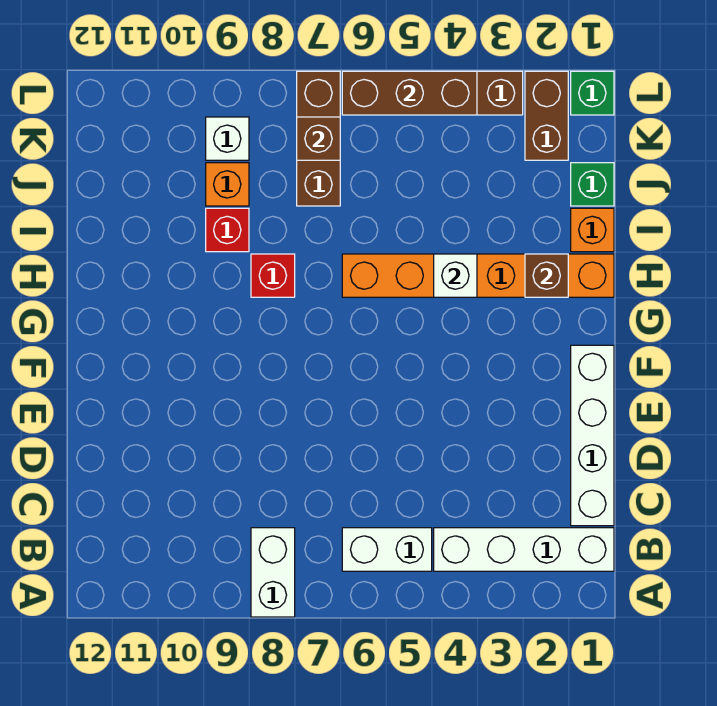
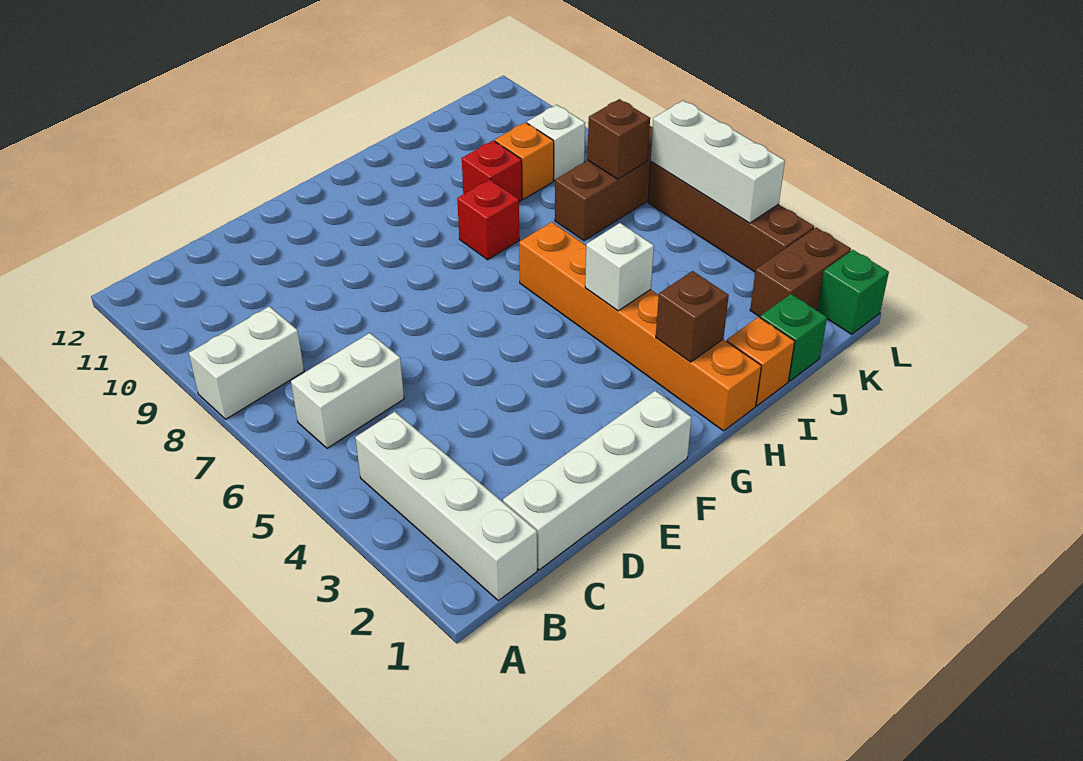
white brick B5:B6 level 1 -> white brick B6:C6 level 1
brown brick L4:L6 level 2 -> white brick L4:L6 level 2

